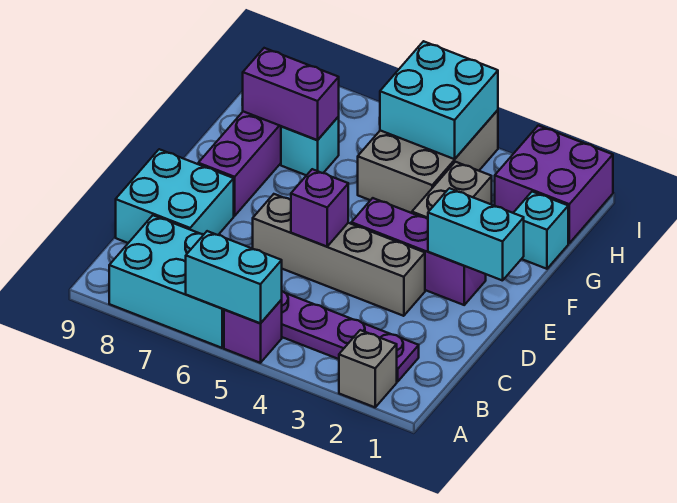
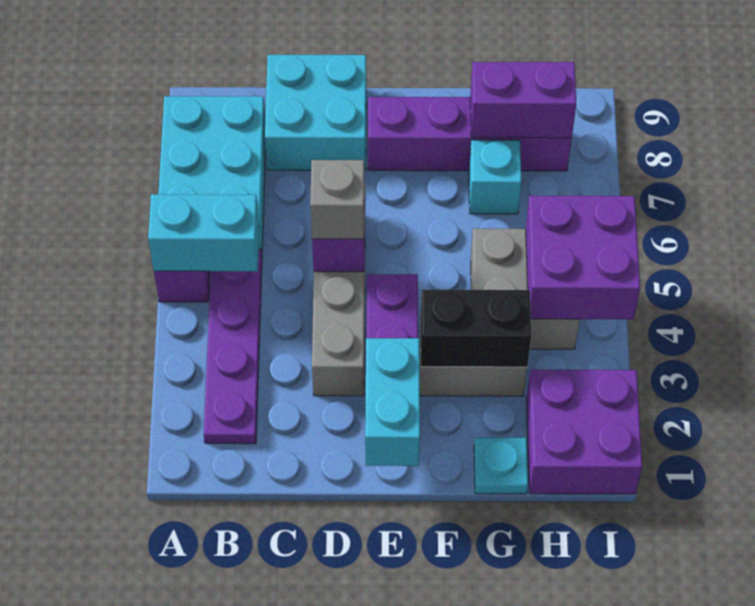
grey brick A2 level 1 -> grey brick D5 level 3
cyan brick A5:A6 level 2 -> cyan brick A5:B5 level 2
none -> black brick F3:G3 level 2
cyan brick G1 level 1 -> cyan plate G1 level 1
grey brick G4:I5 level 1 -> grey brick G4:H5 level 1
purple brick G7:G8 level 2 -> purple brick G8:H8 level 2
cyan brick H4:I5 level 2 -> purple brick H4:I5 level 2

